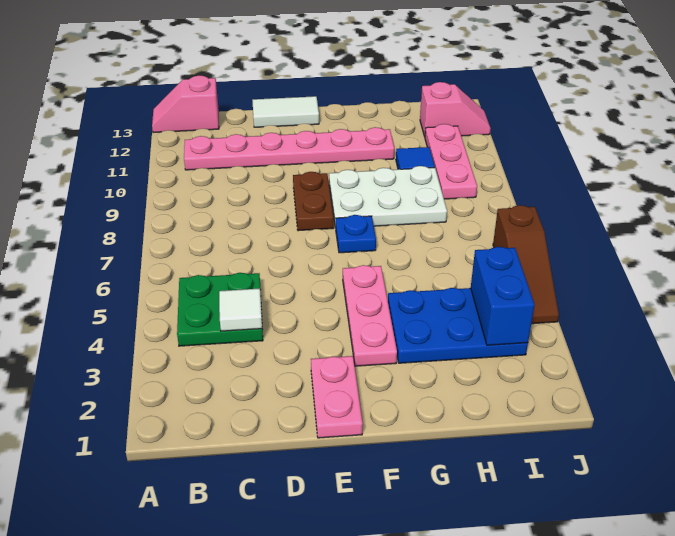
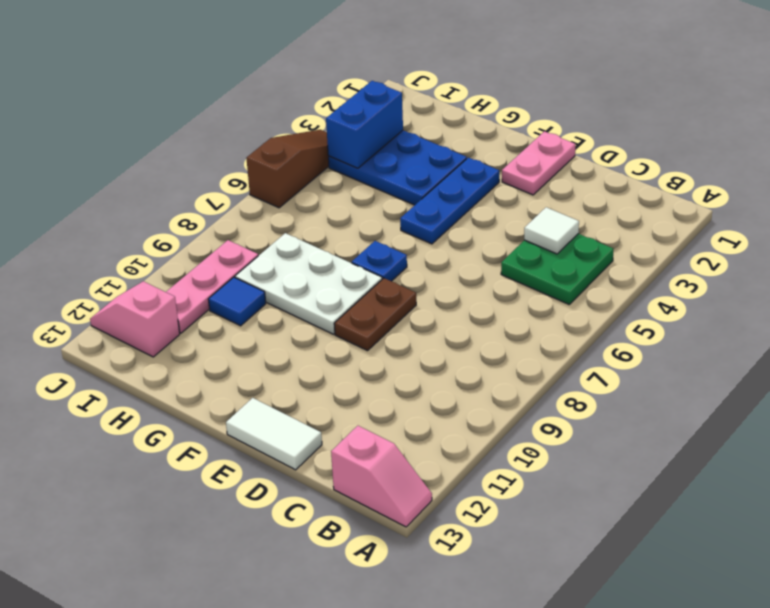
pink plate B11:G11 level 1 -> none
pink plate F3:F5 level 1 -> blue plate F3:F5 level 1

